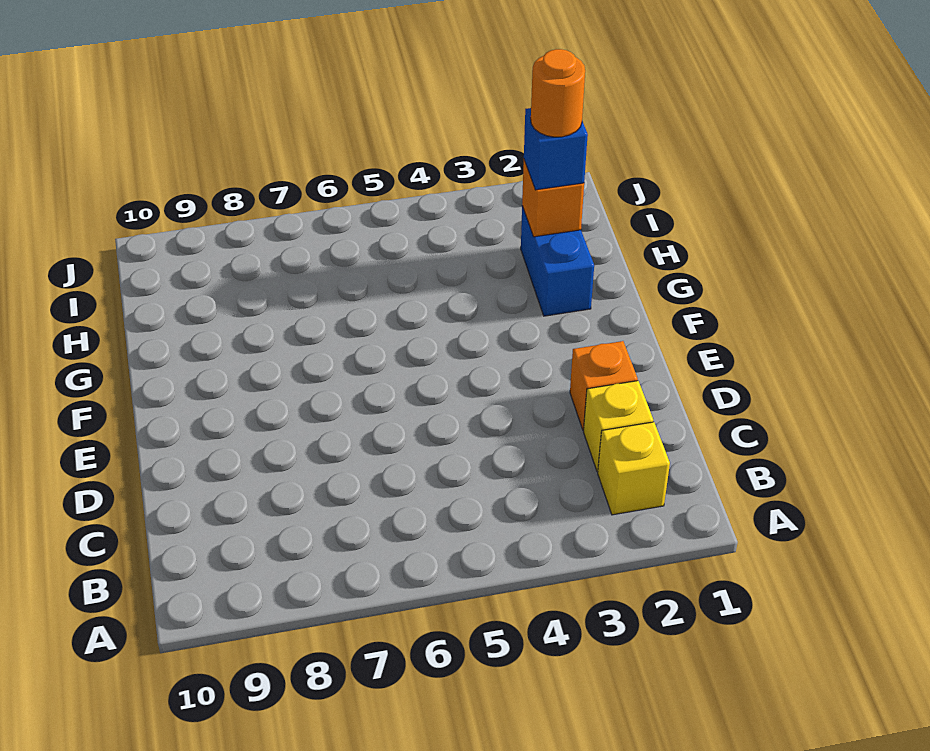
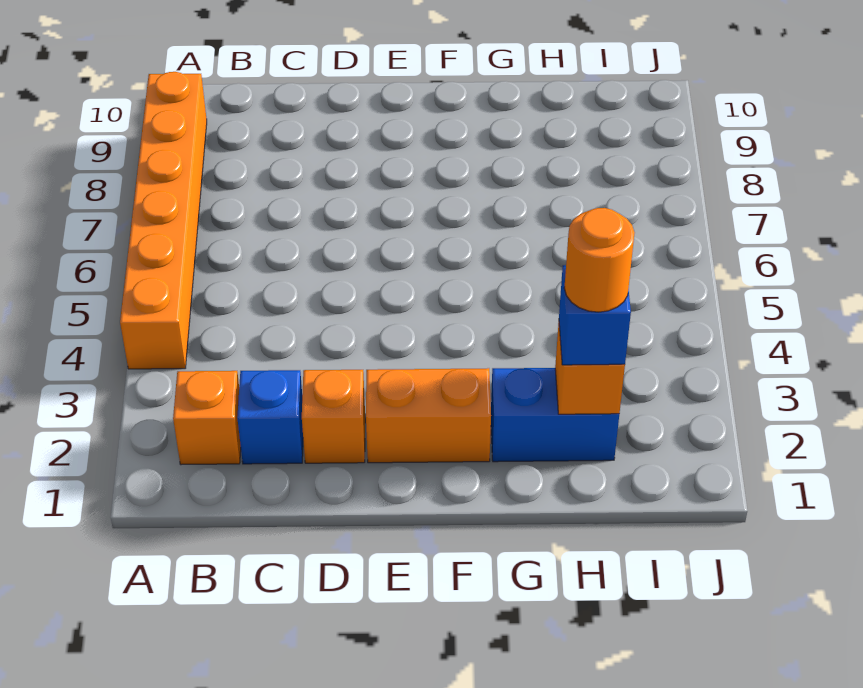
none -> orange brick A4:A9 level 1
yellow brick B2 level 1 -> orange brick B2 level 1
yellow brick C2 level 1 -> blue brick C2 level 1
none -> orange brick E2:F2 level 1

